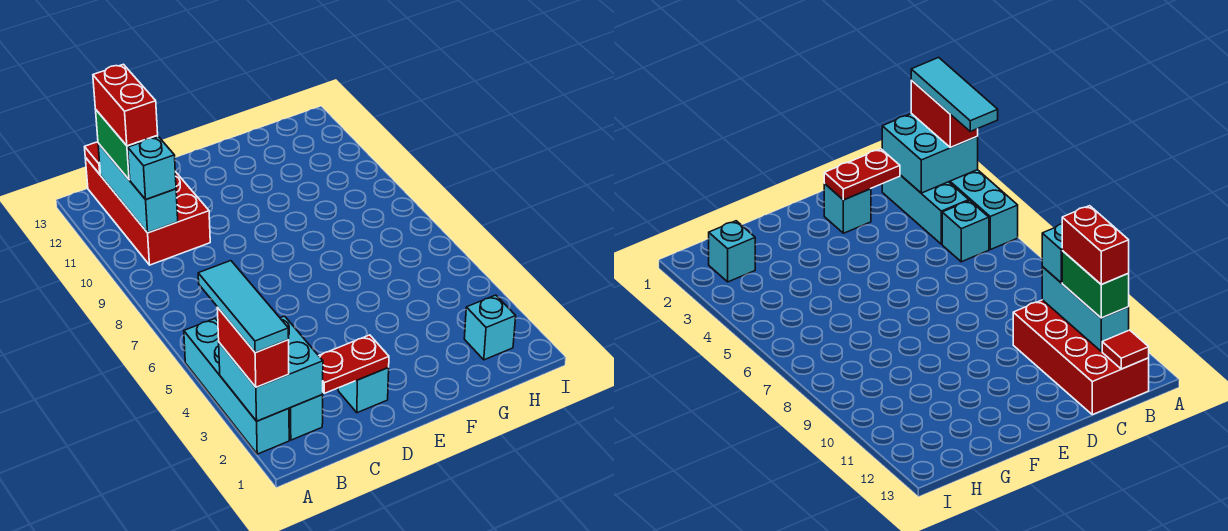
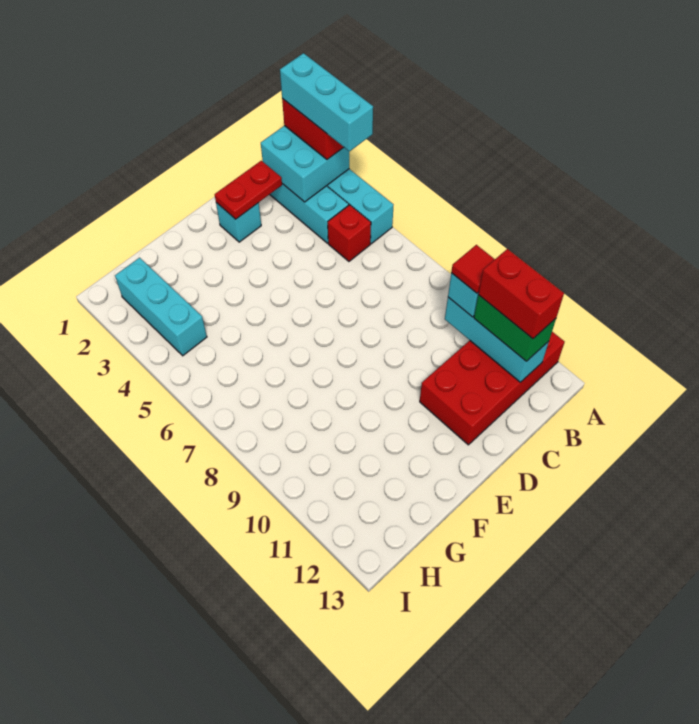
cyan tile A2:A4 level 4 -> cyan brick A2:A4 level 4
cyan brick B5 level 1 -> red brick B5 level 1
red brick B10:C13 level 1 -> red brick A11:D12 level 1
red tile B13 level 2 -> red tile B10 level 4
cyan brick H2 level 1 -> cyan brick H2:H4 level 1

